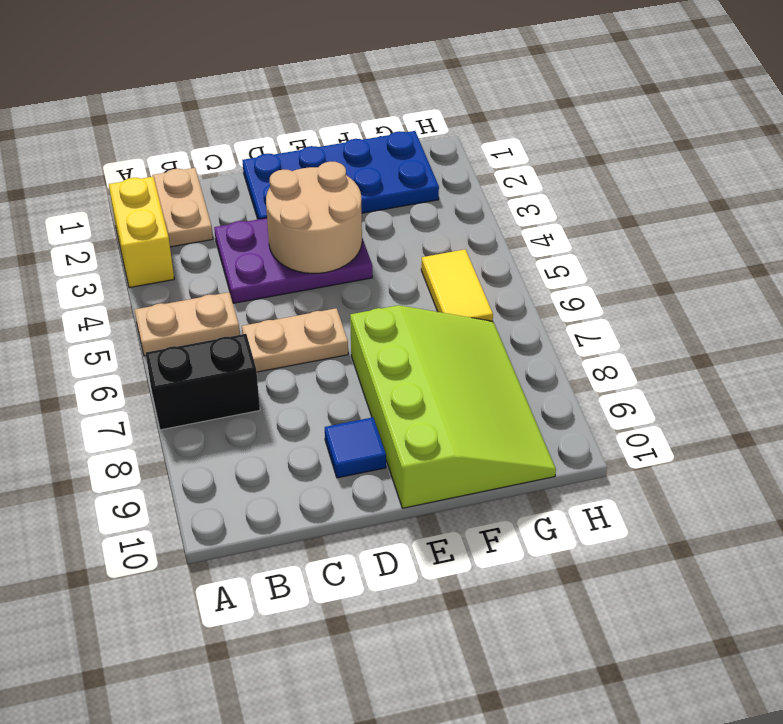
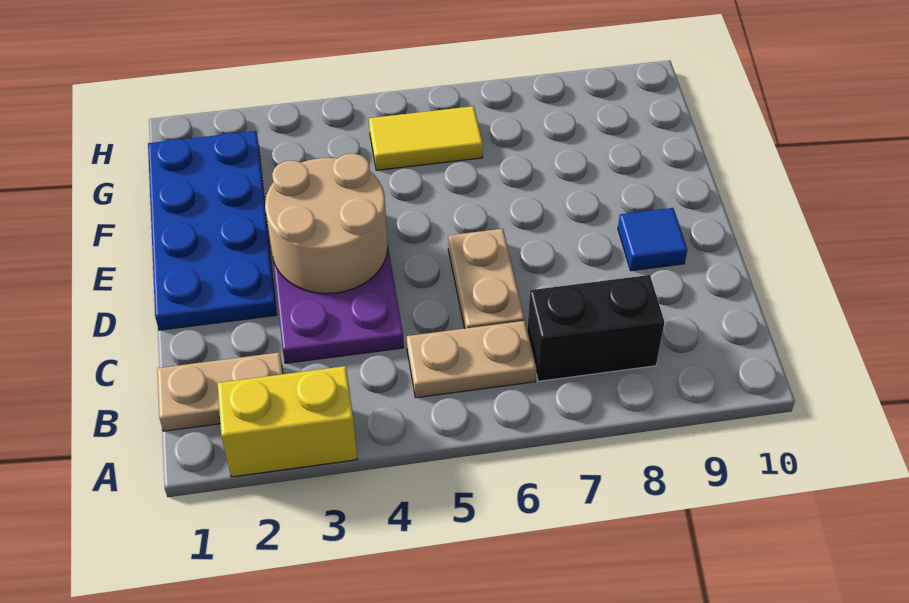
tan plate A5:B5 level 1 -> tan plate B5:B6 level 1
black brick A7:B7 level 1 -> black brick B7:B8 level 1
lime slope E7:G10 level 1 top E -> none

